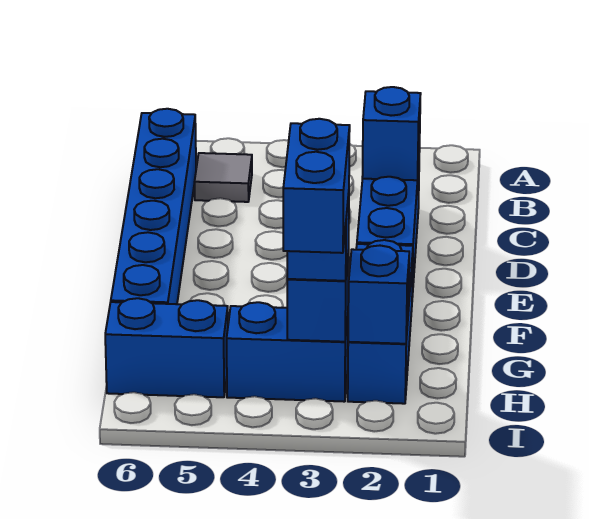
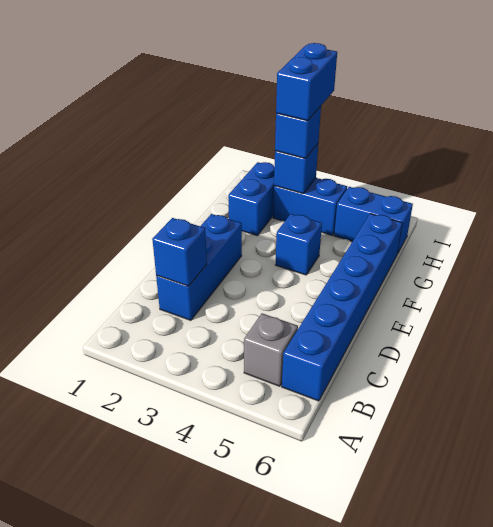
grey tile B5 level 1 -> grey brick B5 level 1
blue brick F2:H2 level 1 -> blue brick G2:H2 level 1
blue brick H2 level 2 -> blue brick F4 level 1

